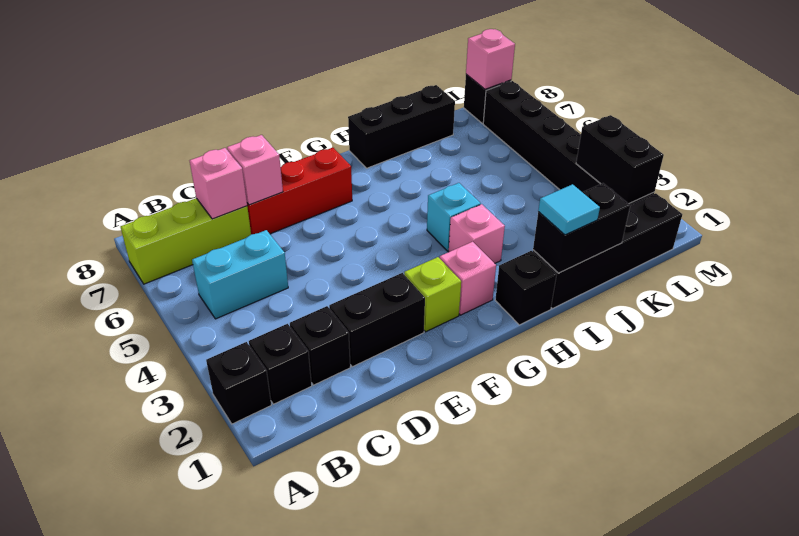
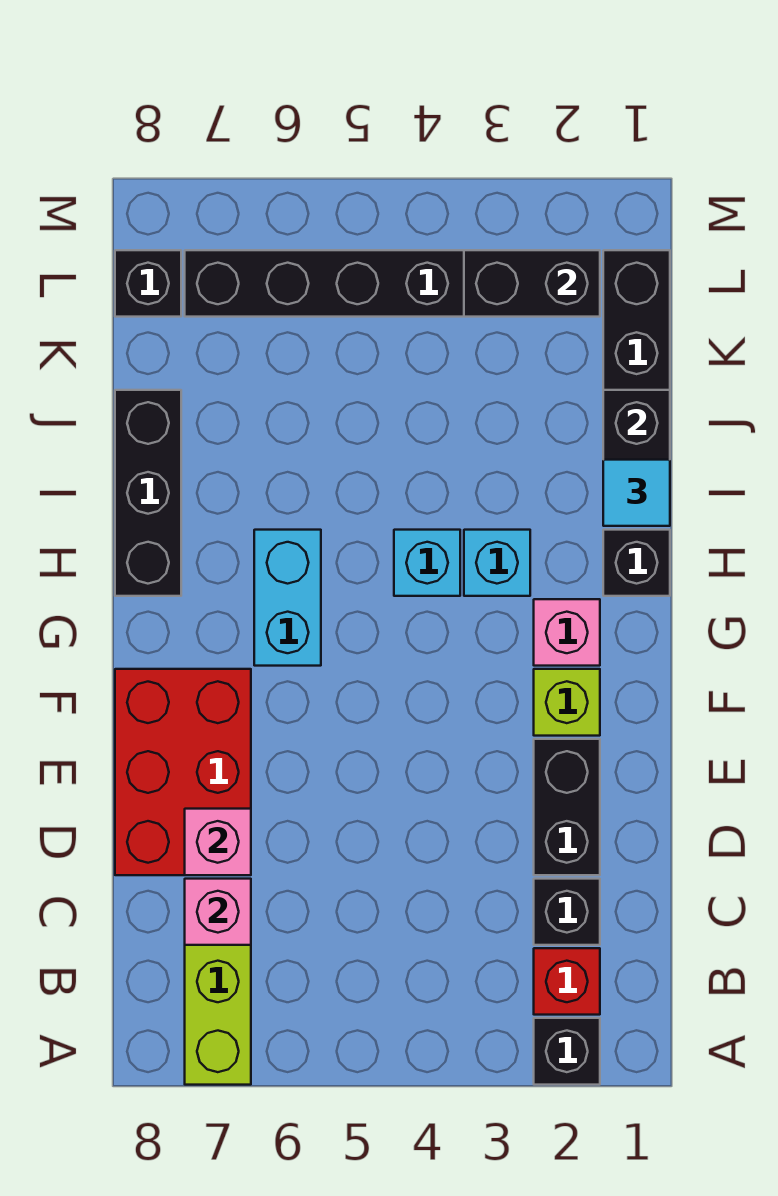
black brick B2 level 1 -> red brick B2 level 1
cyan brick B5:C5 level 1 -> cyan brick G6:H6 level 1
red brick D7:F7 level 1 -> red brick D7:F8 level 1
pink brick H3 level 1 -> cyan brick H3 level 1
pink brick L8 level 2 -> none

